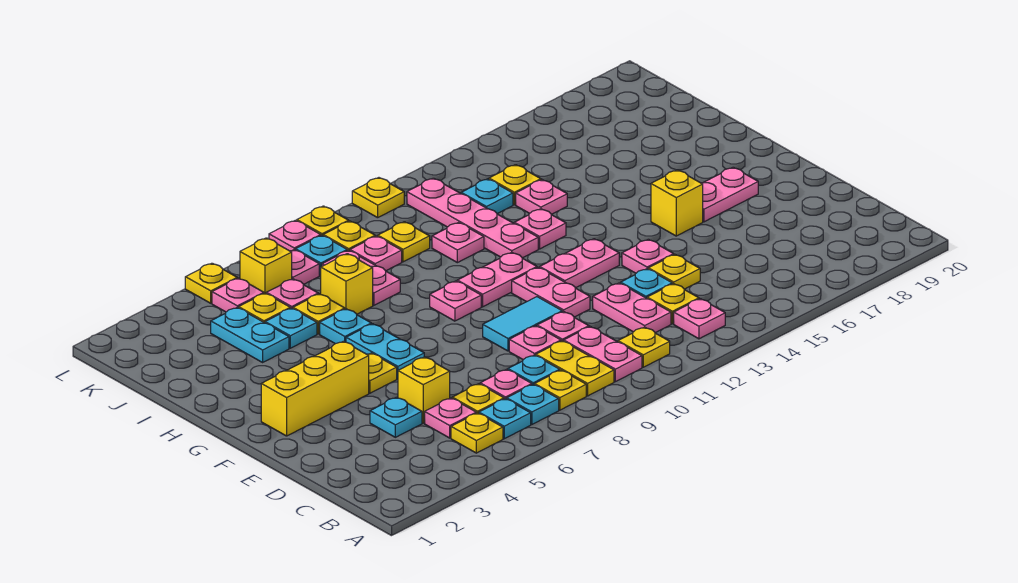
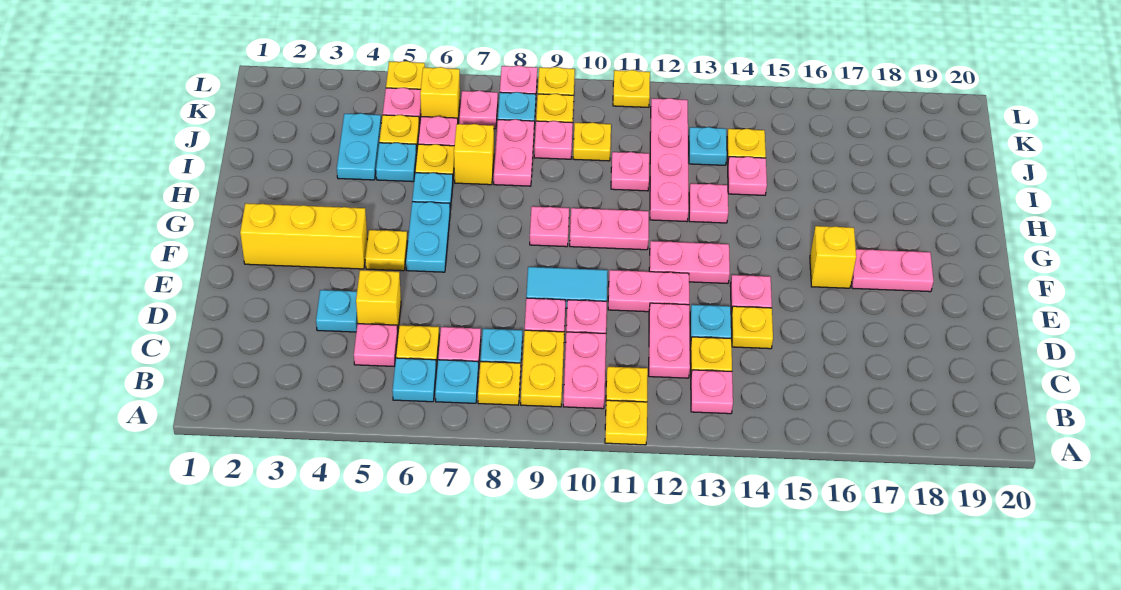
yellow plate B5 level 1 -> yellow plate A11 level 1
pink plate E11:F11 level 1 -> pink plate E11:E12 level 1

